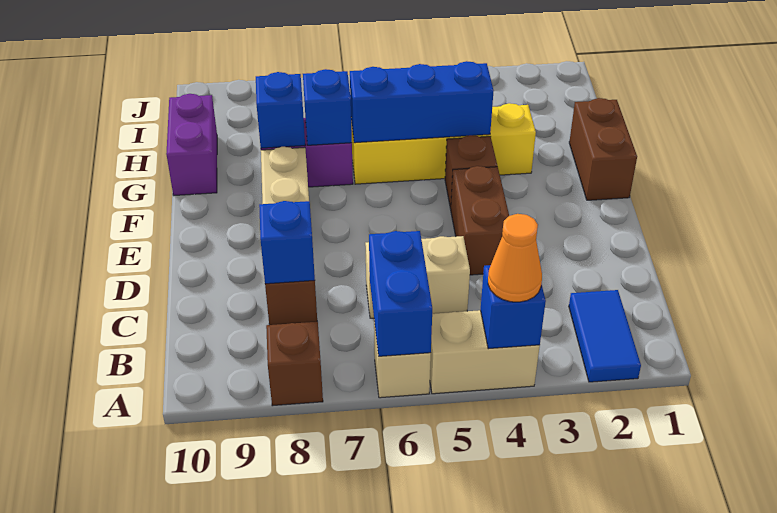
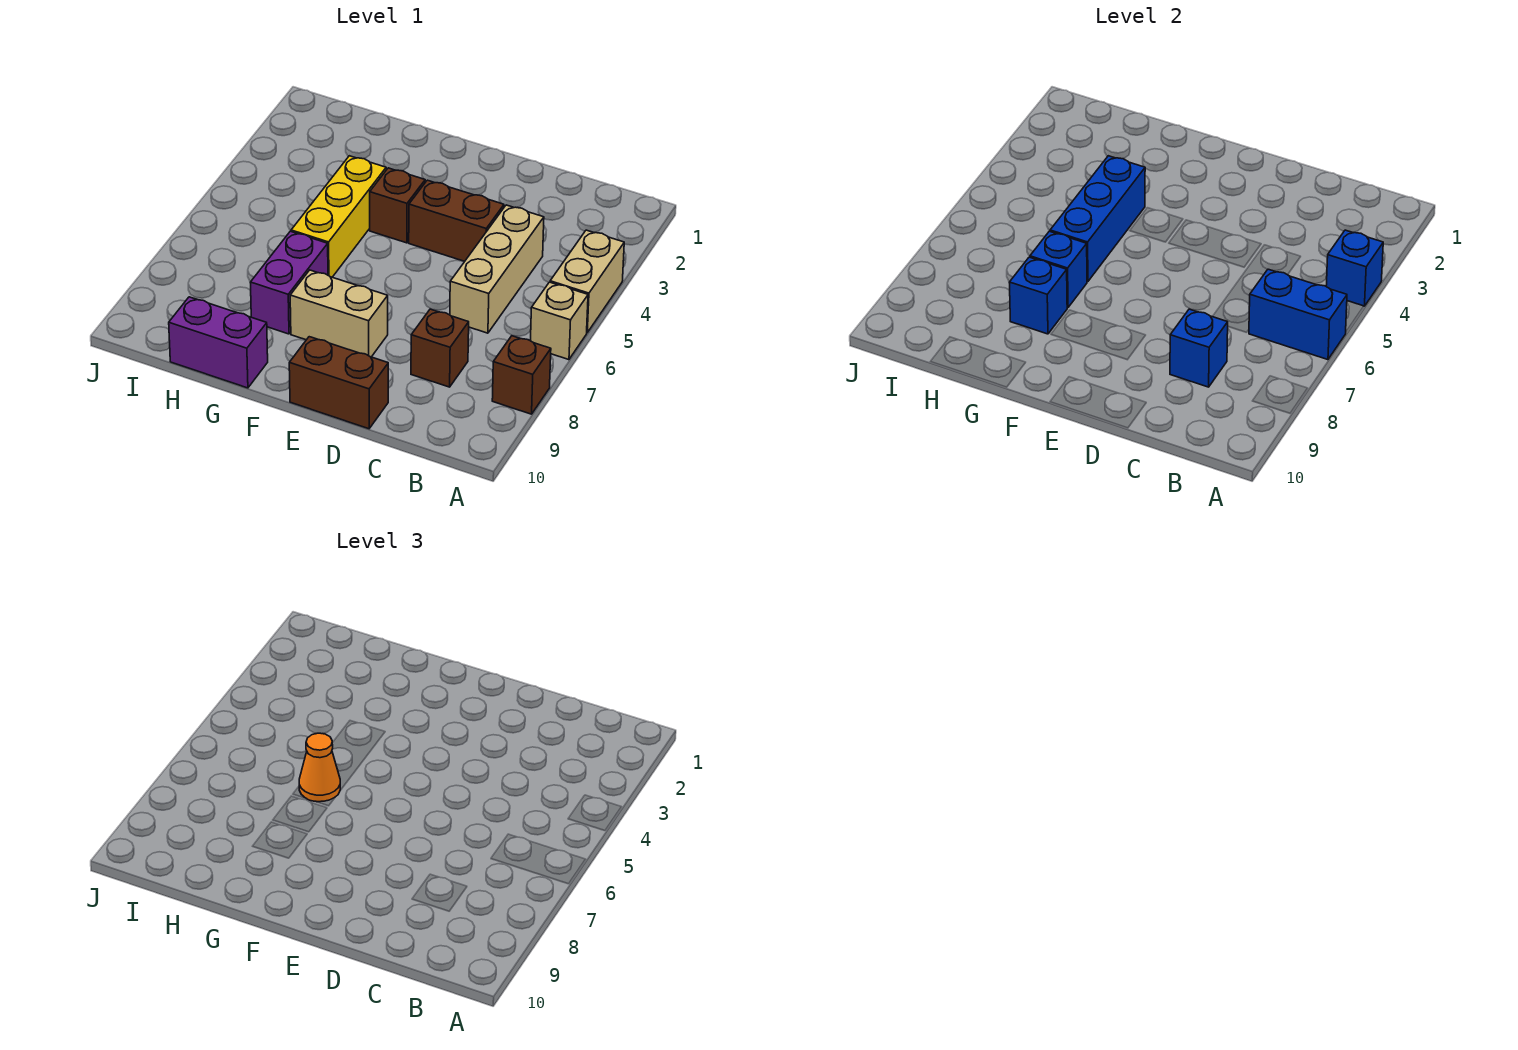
blue tile A2:B2 level 1 -> none
orange cone A4 level 3 -> orange cone G6 level 3
tan brick C5:C6 level 1 -> tan brick C4:C6 level 1
brown brick F1:G1 level 1 -> brown brick D10:E10 level 1
yellow brick G3:G6 level 1 -> yellow brick G4:G6 level 1

